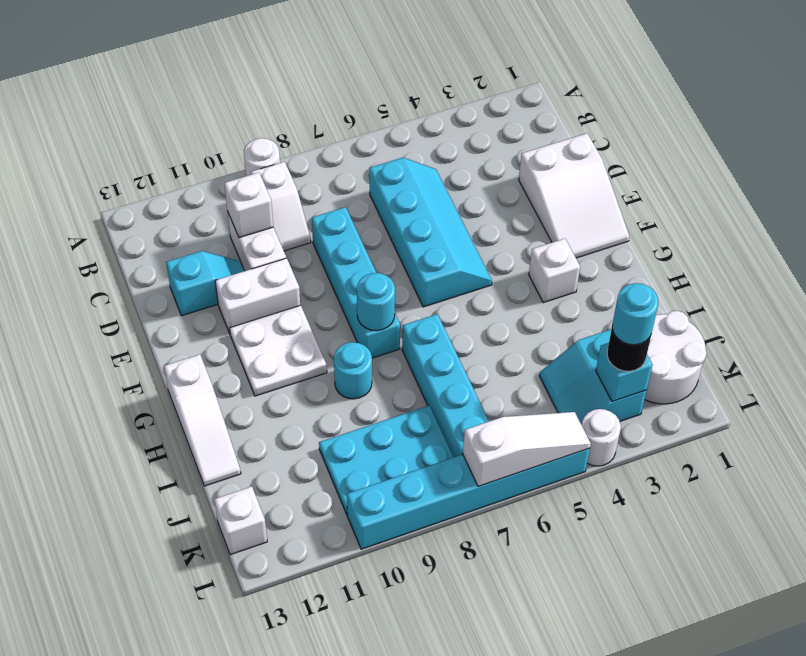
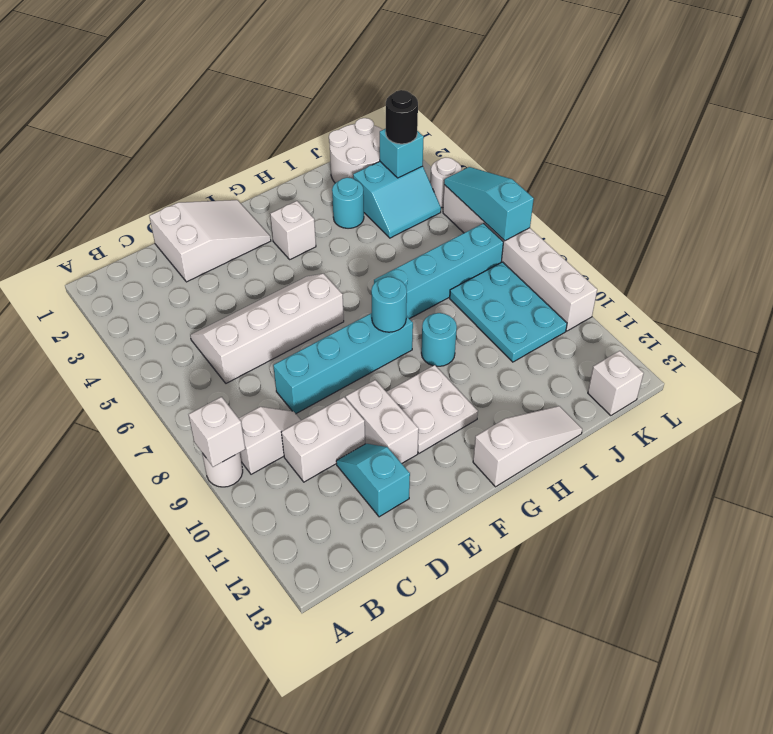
cyan slope C5:F6 level 1 top 6 -> white slope C5:F6 level 1 top 6
white brick C10 level 2 -> white brick A9 level 2
cyan round brick K3 level 4 -> cyan round brick I3 level 1
cyan brick L5:L10 level 1 -> white brick L5:L10 level 1
white slope L5:L7 level 2 top 7 -> cyan slope L5:L7 level 2 top 7

